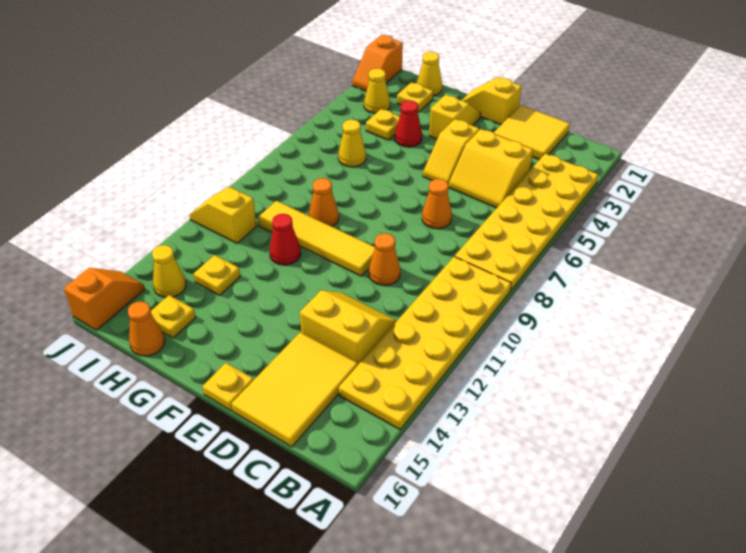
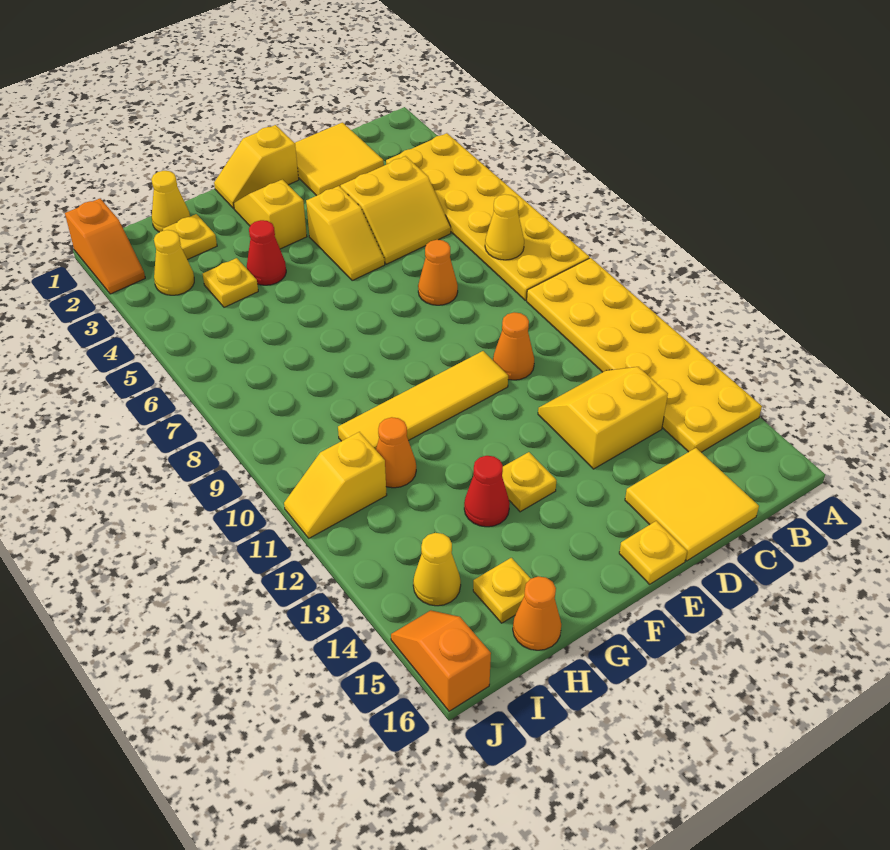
yellow tile C14:D16 level 1 -> yellow tile C15:D16 level 1
orange cone G9 level 1 -> orange cone H11 level 1
red cone G11 level 1 -> red cone G13 level 1
yellow cone H6 level 1 -> yellow cone B7 level 2
yellow plate H13 level 1 -> yellow plate F13 level 1

